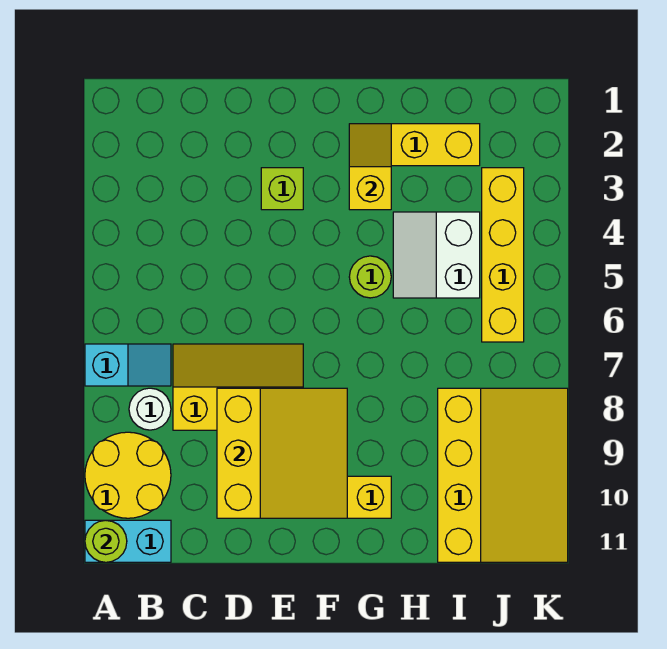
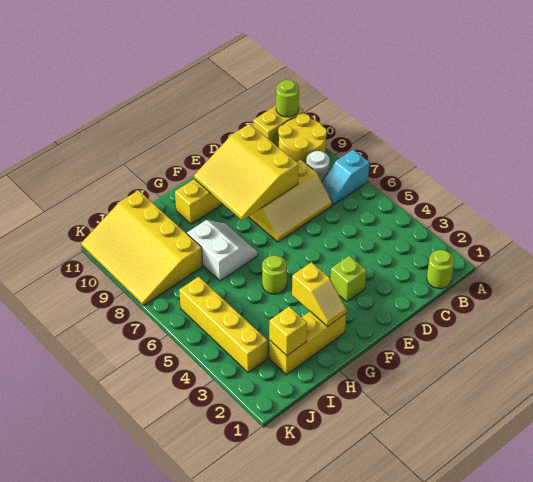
cyan brick A11:B11 level 1 -> yellow brick A11:B11 level 1
none -> lime round brick B1 level 1
white slope H4:I5 level 1 top I -> white slope G7:H8 level 1 top H
none -> yellow brick I2 level 2

